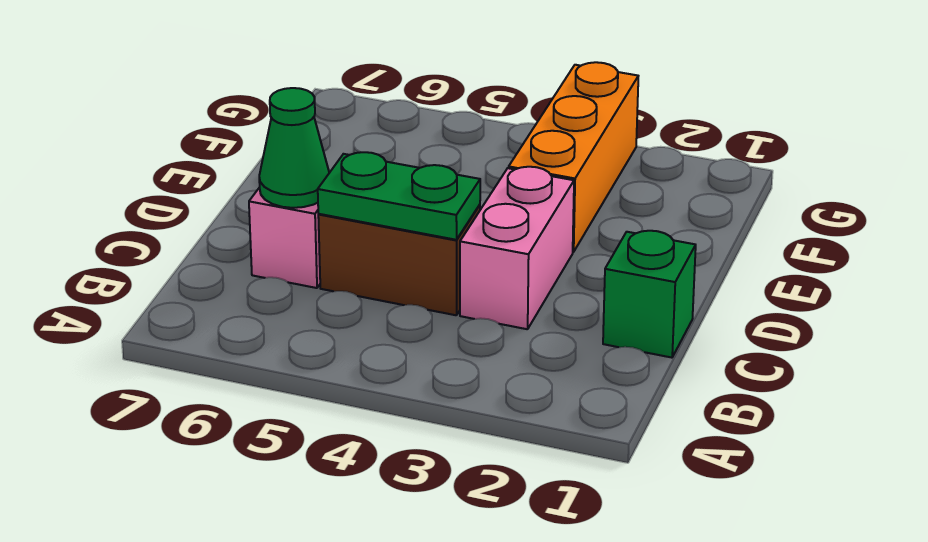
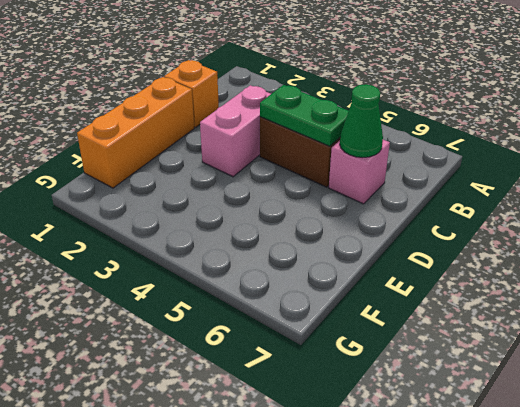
green brick C1 level 1 -> orange brick C1 level 1
orange brick E3:G3 level 1 -> orange brick D1:F1 level 1

